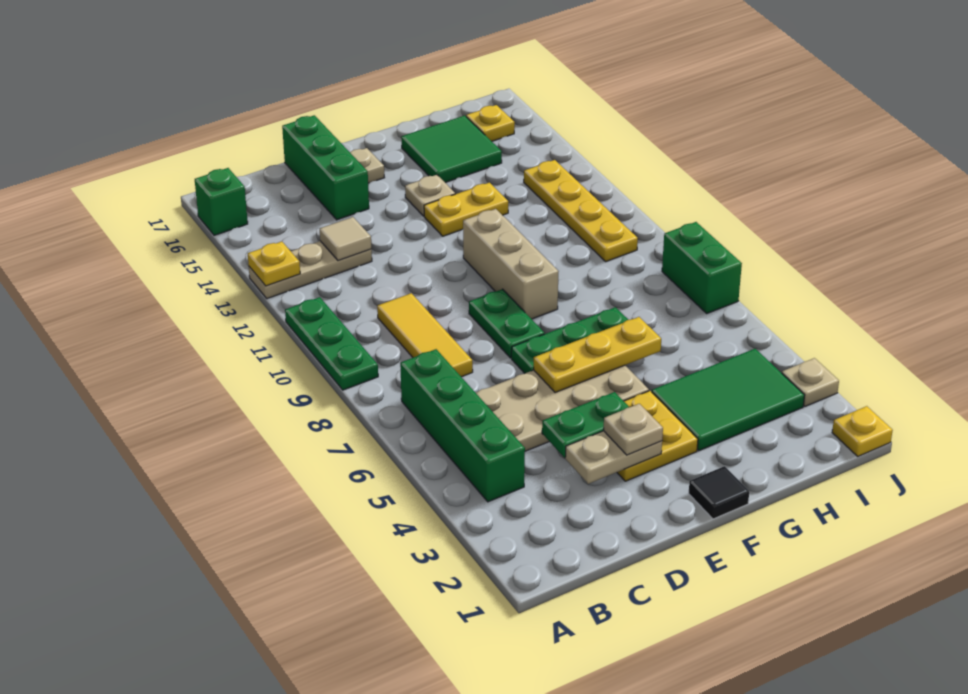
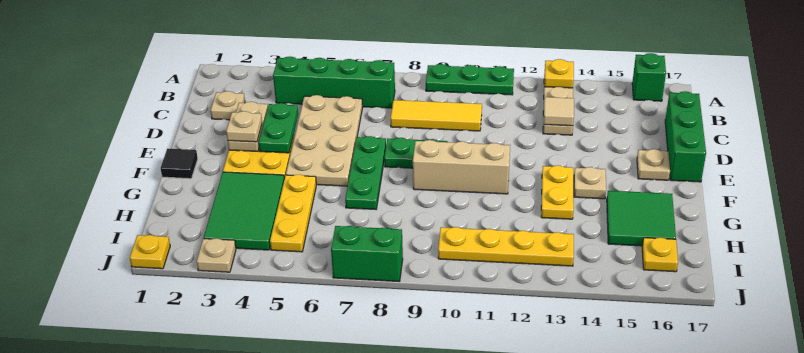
none -> tan plate C2 level 1
green brick D15:D17 level 1 -> green brick C17:E17 level 1
yellow plate E6:G6 level 2 -> yellow plate G5:I5 level 1

